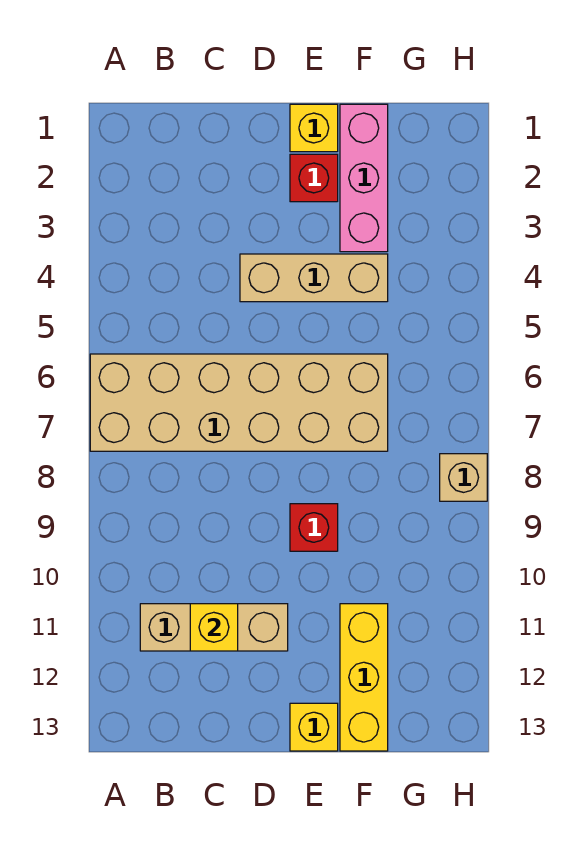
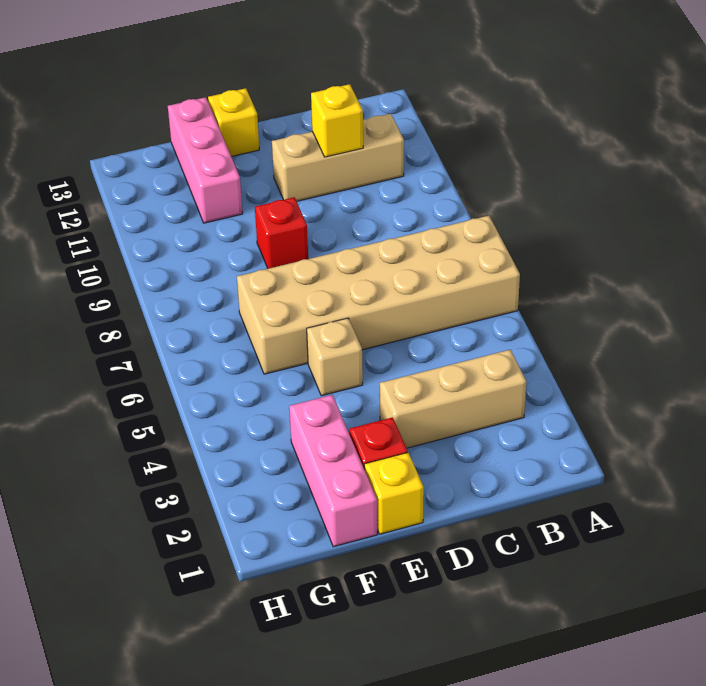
tan brick D4:F4 level 1 -> tan brick B3:D3 level 1
yellow brick F11:F13 level 1 -> pink brick F11:F13 level 1
tan brick H8 level 1 -> tan brick E5 level 1

